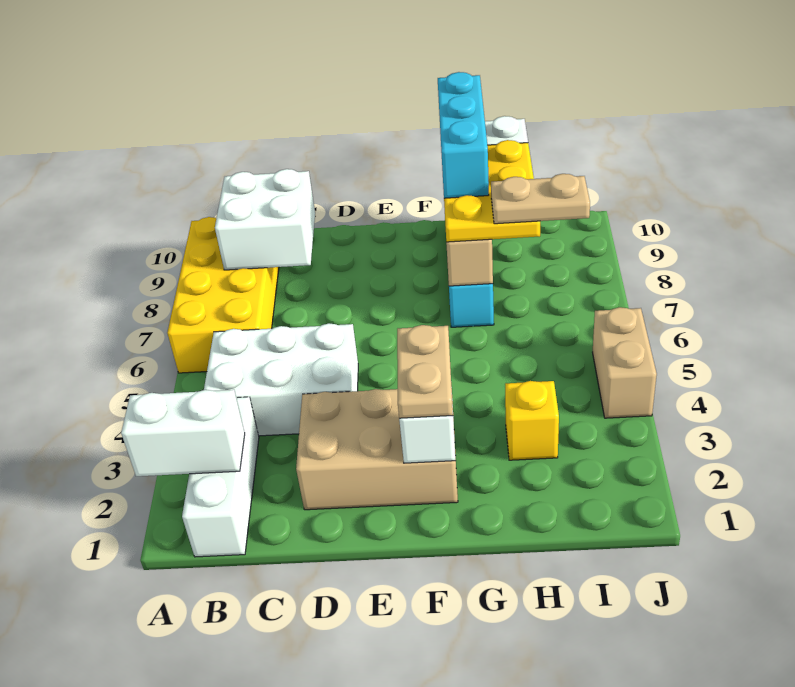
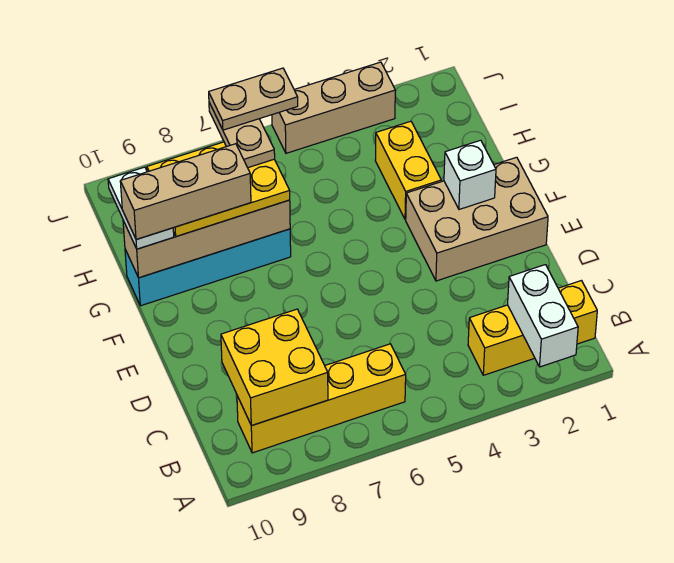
yellow brick A6:B9 level 1 -> yellow brick B6:B9 level 1
white brick B1:B3 level 1 -> yellow brick B1:B3 level 1
white brick B4:D5 level 1 -> none
white brick B8:C9 level 2 -> yellow brick B8:C9 level 2
tan brick D2:F3 level 1 -> tan brick E1:F3 level 1
tan plate F2:F3 level 3 -> tan plate I6:I7 level 5
cyan brick G8:G10 level 4 -> tan brick G8:G10 level 4
yellow brick H3 level 1 -> yellow brick G3:H3 level 1
tan brick J4:J5 level 1 -> tan brick J3:J5 level 1

